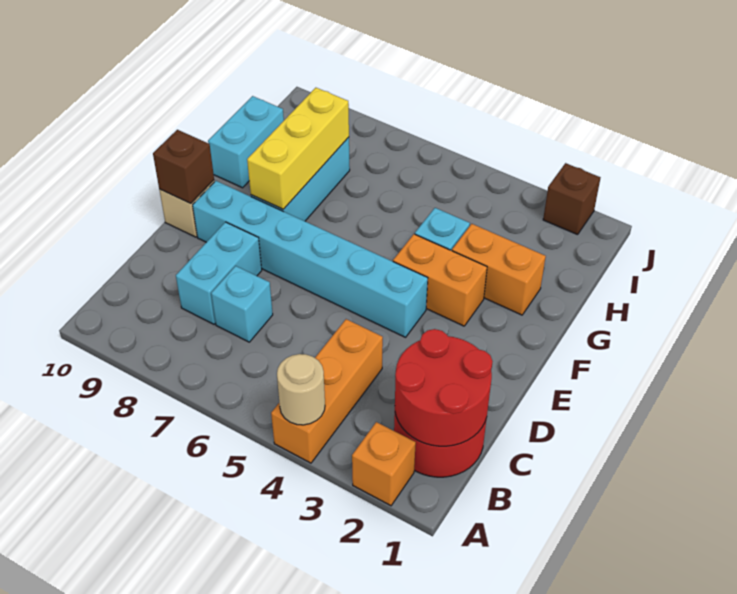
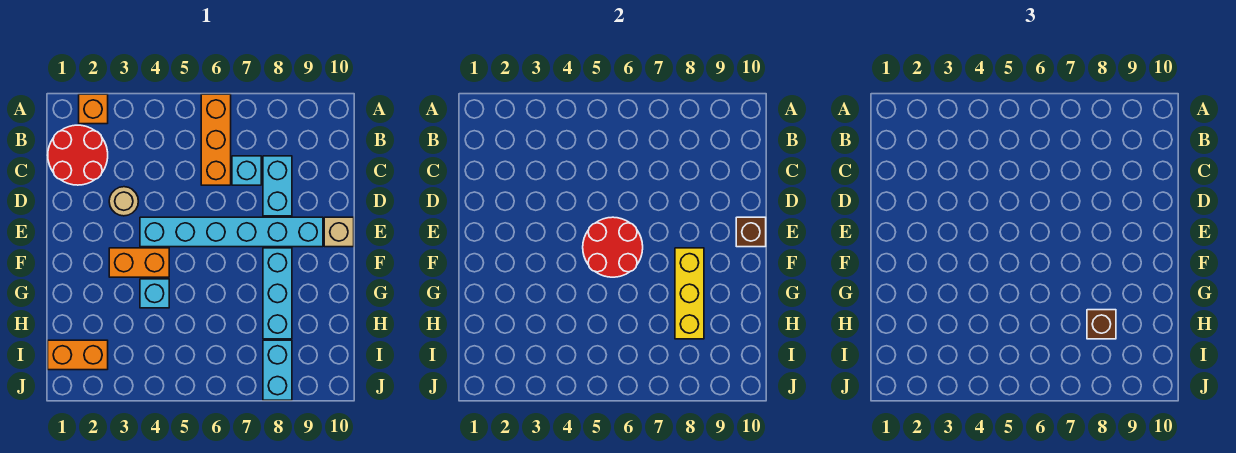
orange brick A4:C4 level 1 -> orange brick A6:C6 level 1
tan round brick A4 level 2 -> tan round brick D3 level 1
red round brick B1:C2 level 2 -> red round brick E5:F6 level 2
orange brick G2:G3 level 1 -> orange brick I1:I2 level 1
cyan brick G10:H10 level 1 -> cyan brick I8:J8 level 1
brown brick J2 level 1 -> brown brick H8 level 3

